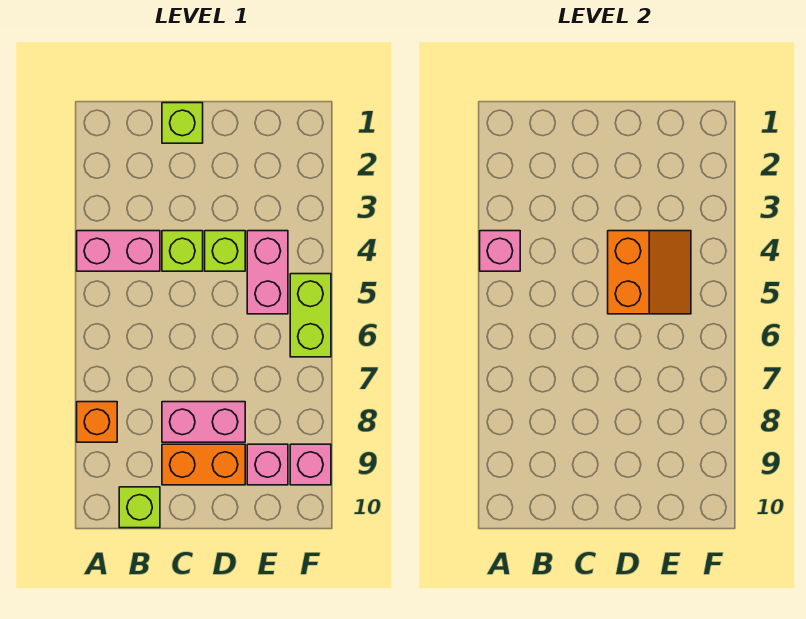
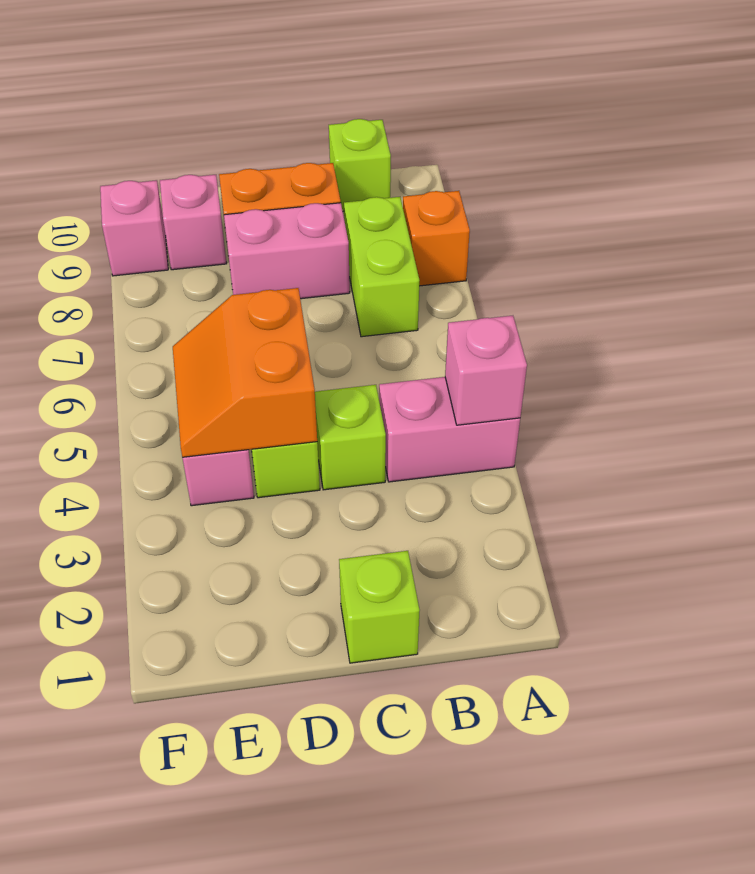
lime brick F5:F6 level 1 -> lime brick B7:B8 level 1

